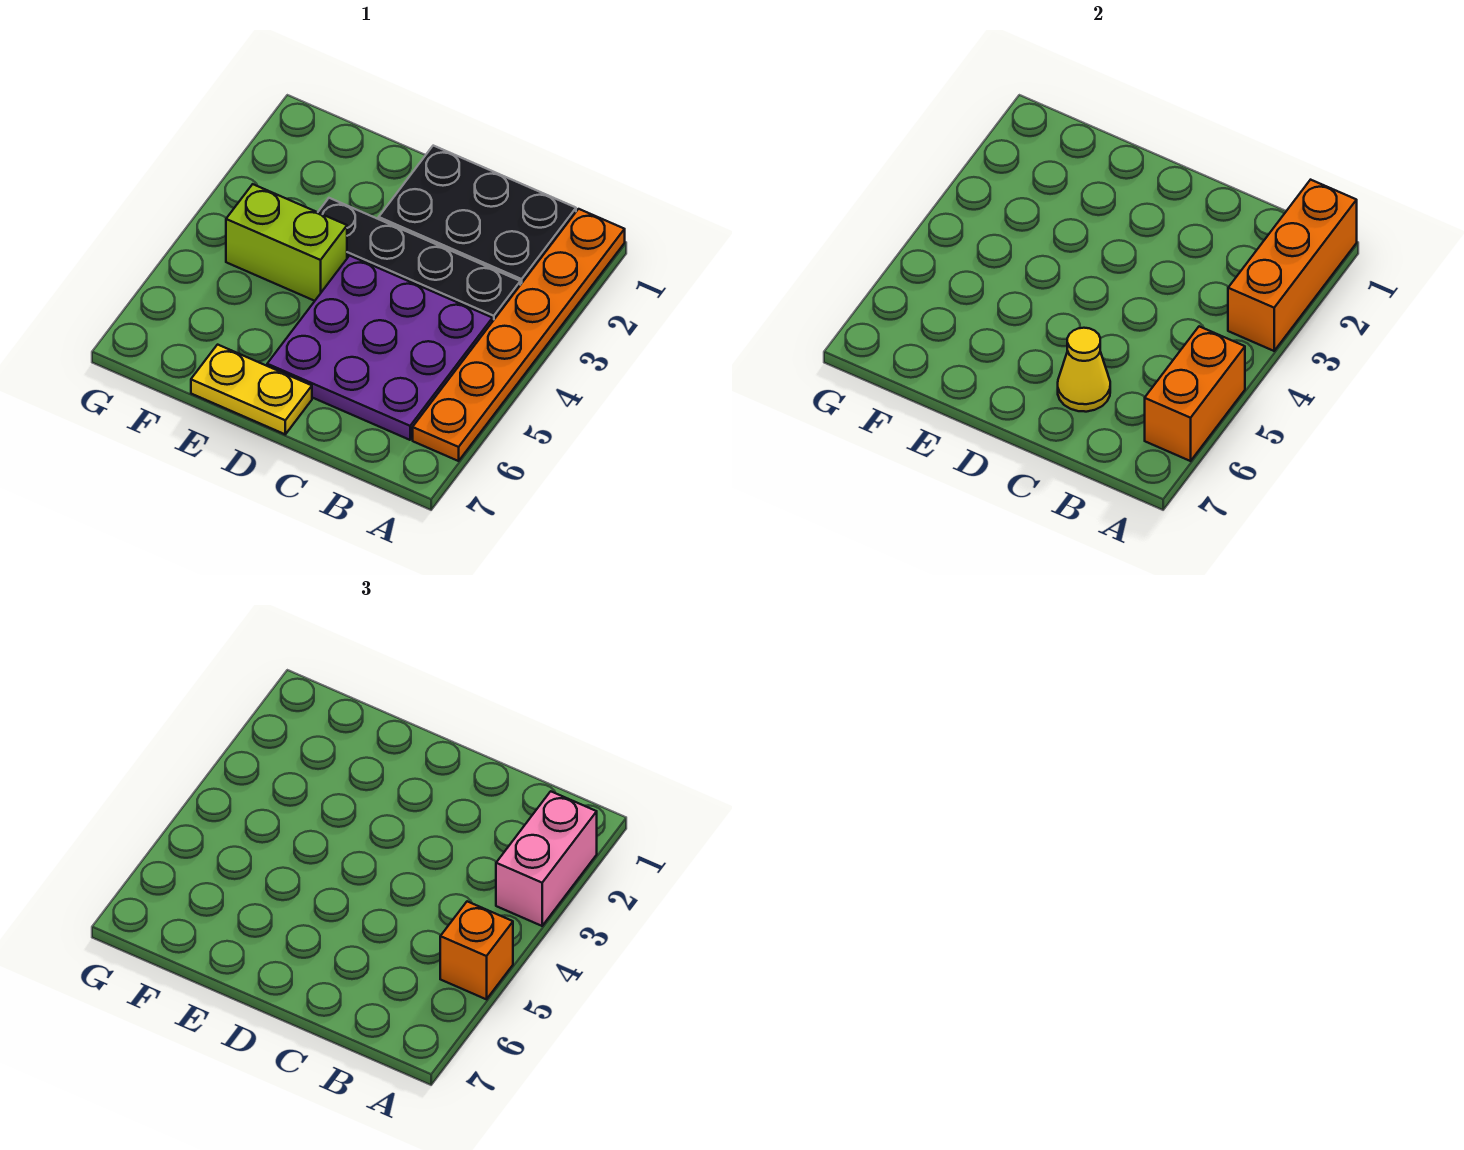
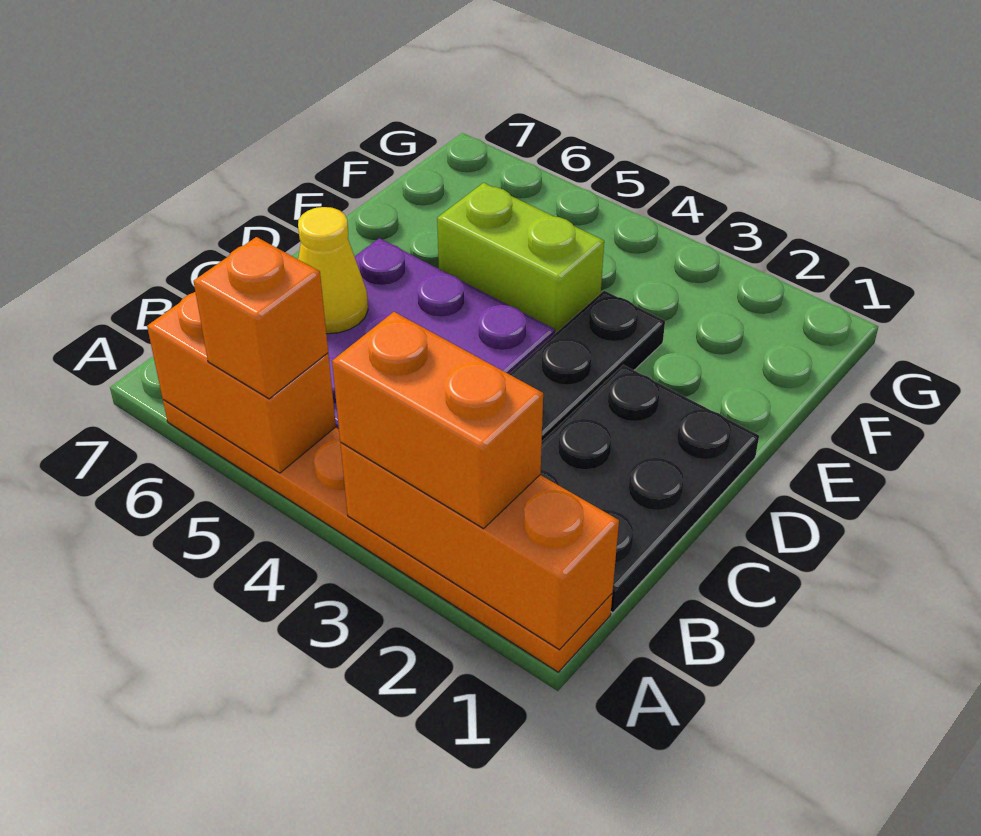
pink brick A2:A3 level 3 -> orange brick A2:A3 level 3
yellow plate D7:E7 level 1 -> none
lime brick E4:F4 level 1 -> lime brick E4:E5 level 1

